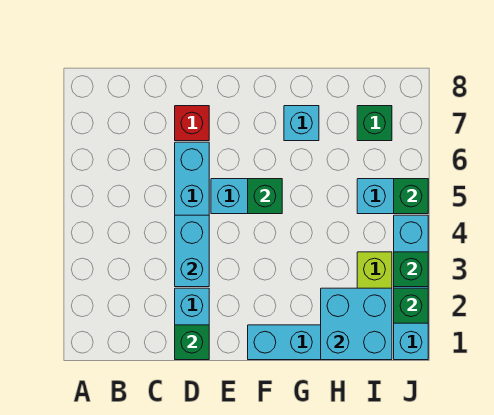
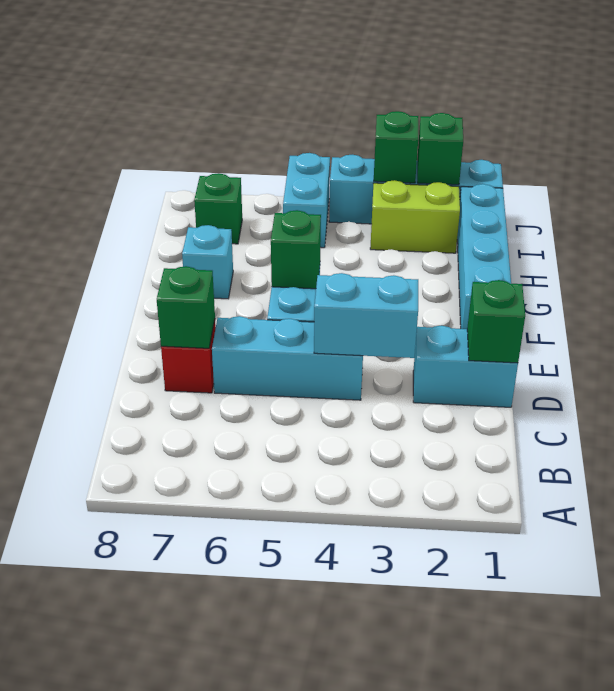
cyan brick H1:I2 level 2 -> none
green brick J5 level 2 -> green brick D7 level 2

